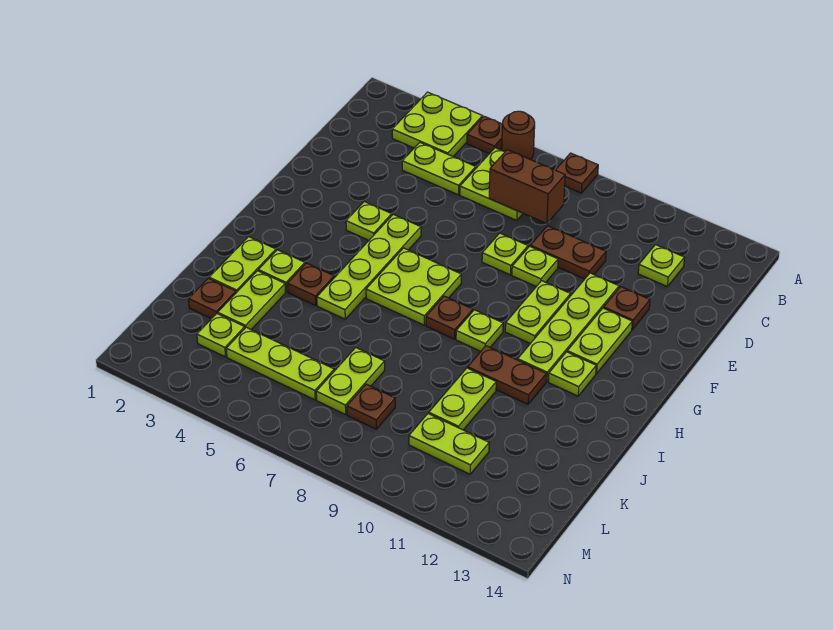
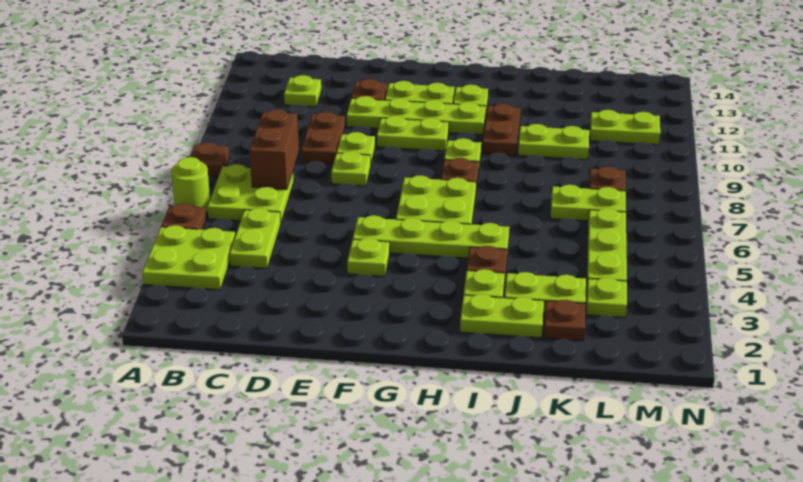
brown round brick A6 level 1 -> lime round brick A6 level 1
lime plate L10:L11 level 1 -> lime plate L11:M11 level 1

